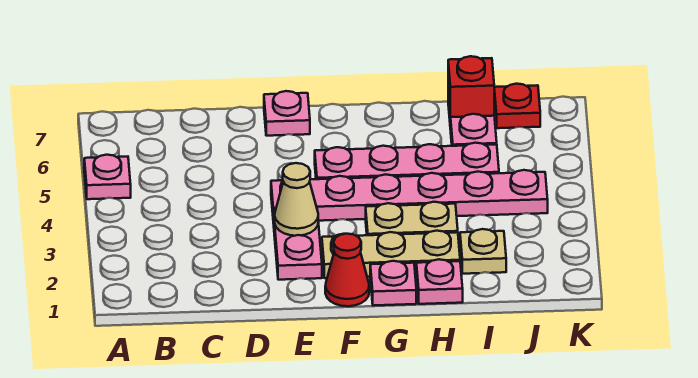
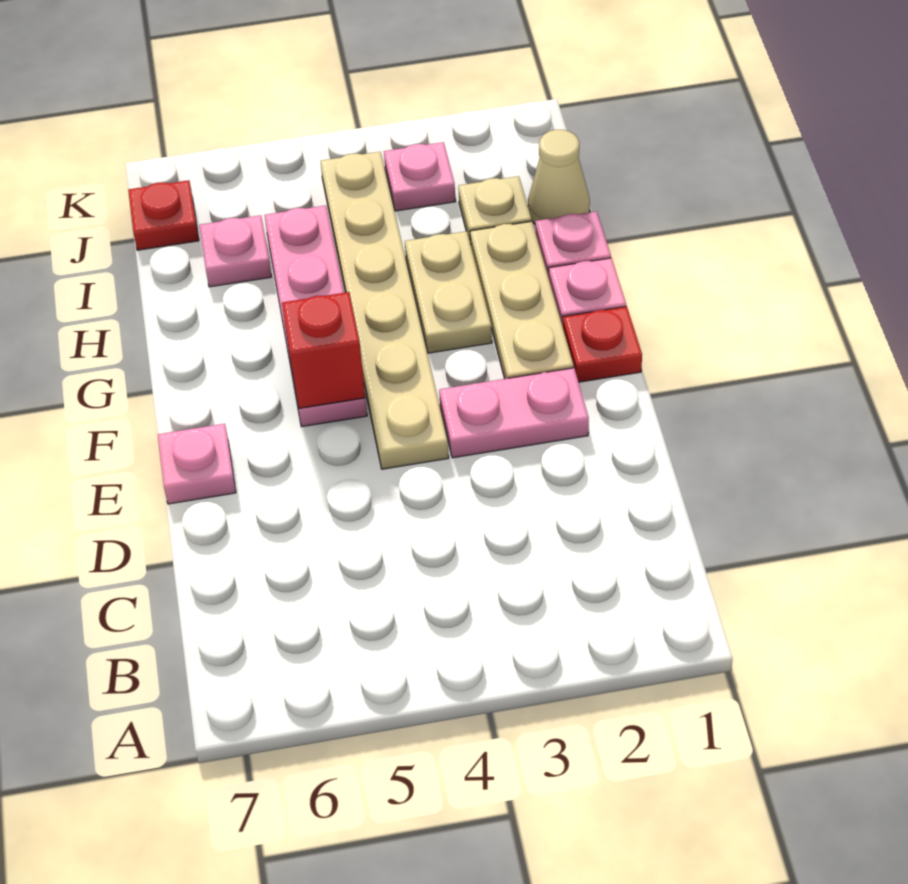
pink plate A5 level 1 -> pink plate J3 level 1
tan cone E3 level 2 -> tan cone I1 level 1
pink plate E4:J4 level 1 -> tan plate E4:J4 level 1
red cone F1 level 1 -> red plate F1 level 1
red brick I7 level 1 -> red brick F5 level 2

